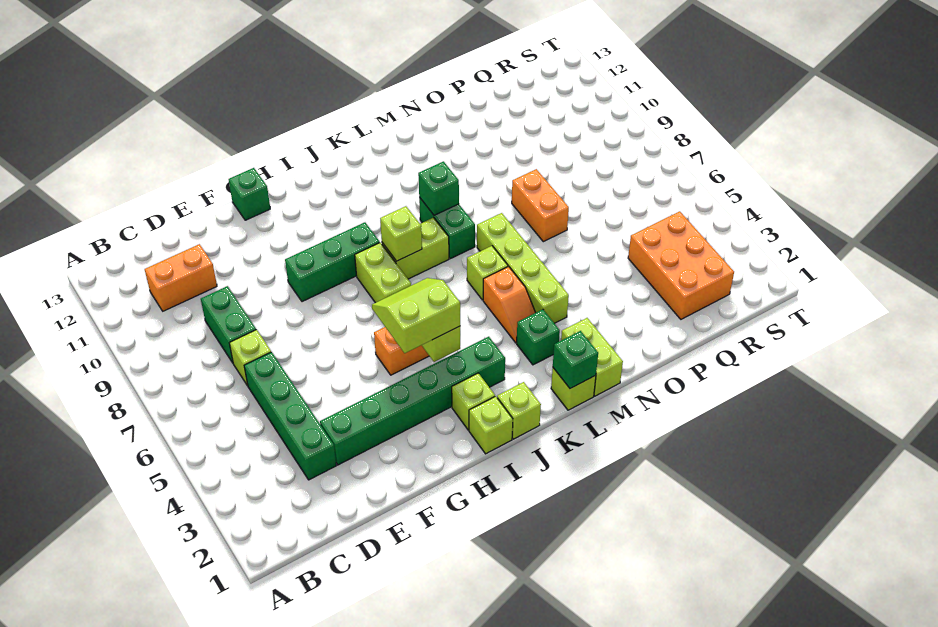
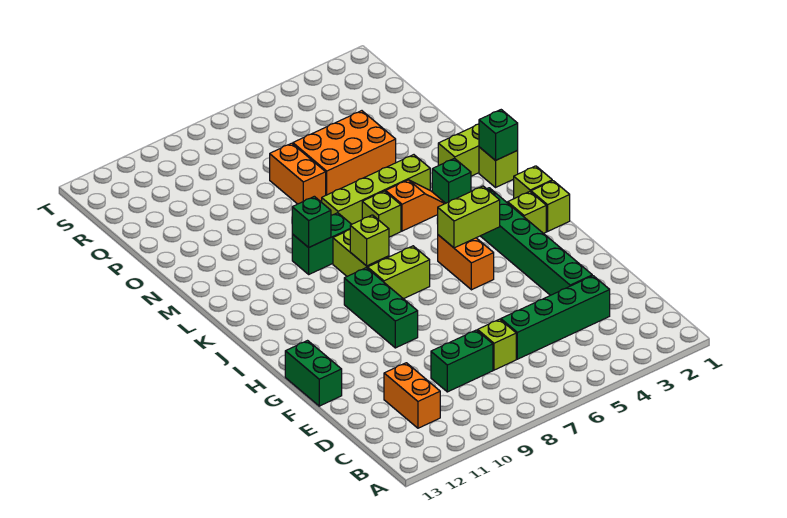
green brick G13 level 1 -> green brick F13:G13 level 1
lime slope H4:I5 level 3 top 4 -> none
orange brick O7:O8 level 1 -> orange brick O7:P7 level 1
orange brick Q2:R4 level 1 -> orange brick O4:P6 level 1

